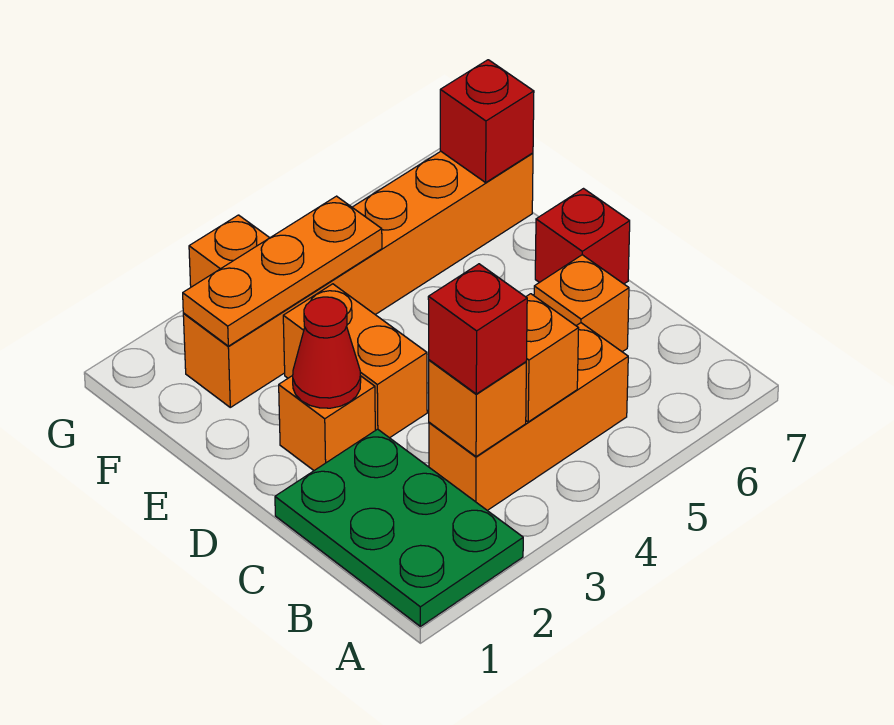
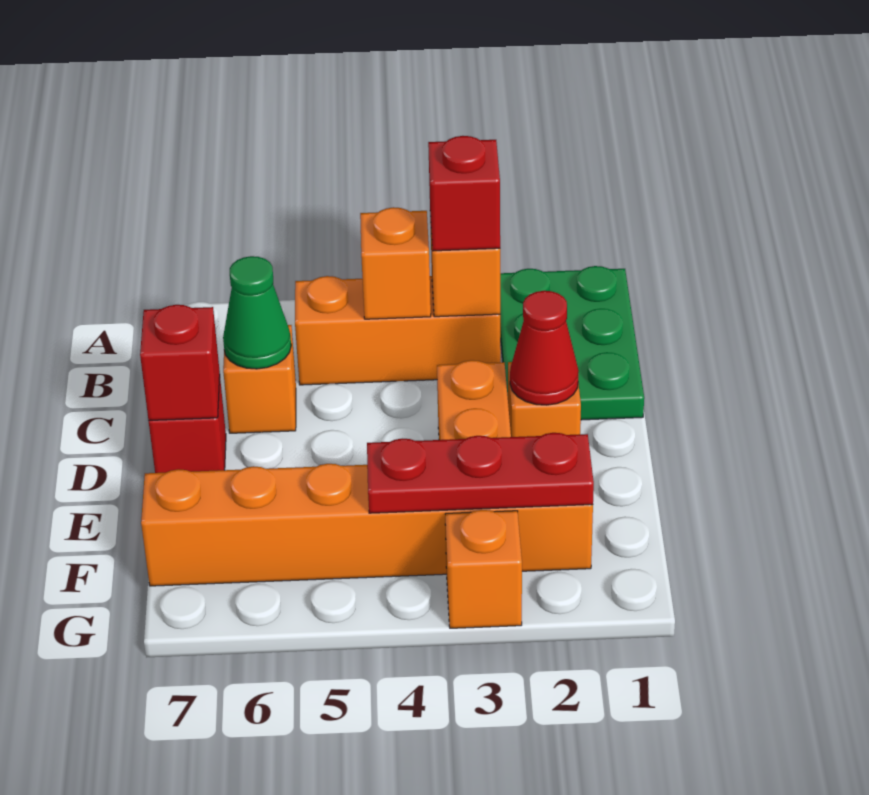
none -> green cone C6 level 2
orange plate F2:F4 level 2 -> red plate F2:F4 level 2
red brick F7 level 2 -> red brick D7 level 2

